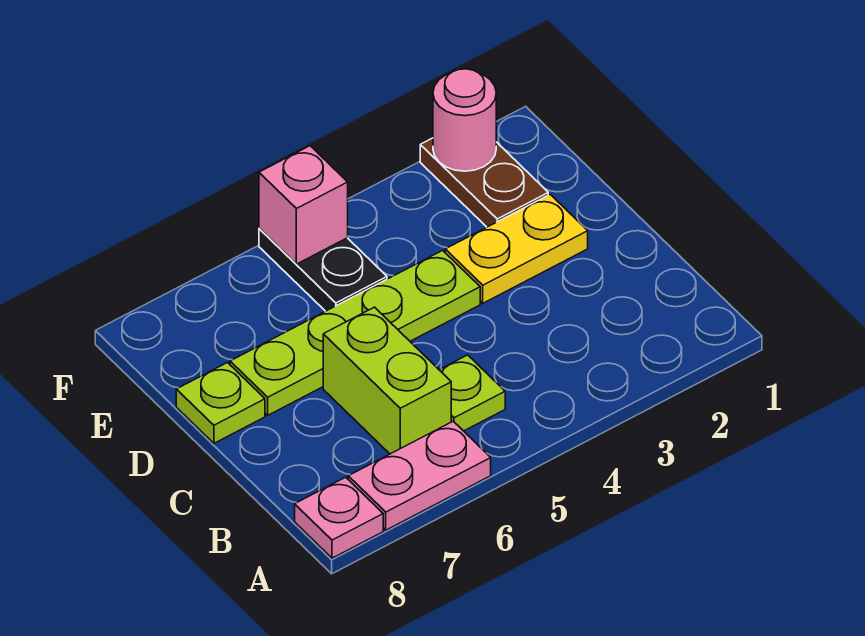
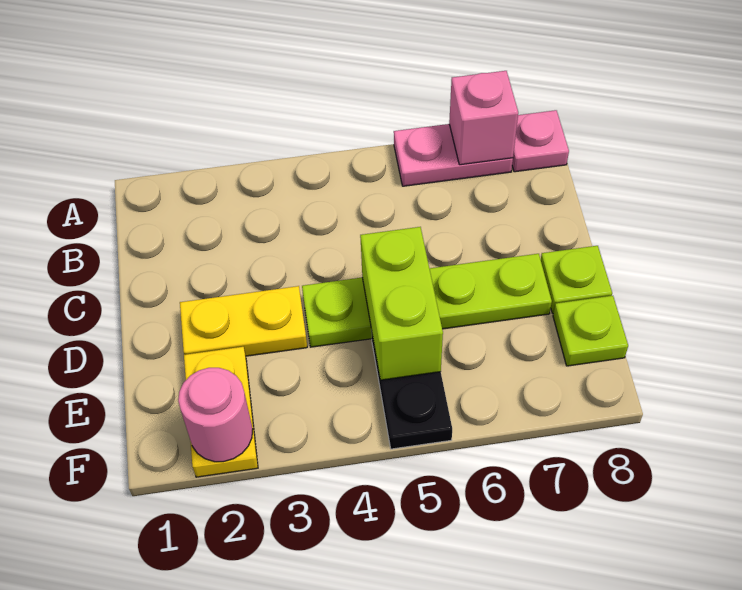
lime plate B5 level 1 -> lime plate E8 level 1
lime brick B6:C6 level 1 -> lime brick D5:E5 level 2
brown plate E2:F2 level 1 -> yellow plate E2:F2 level 1
pink brick F5 level 2 -> pink brick A7 level 2

